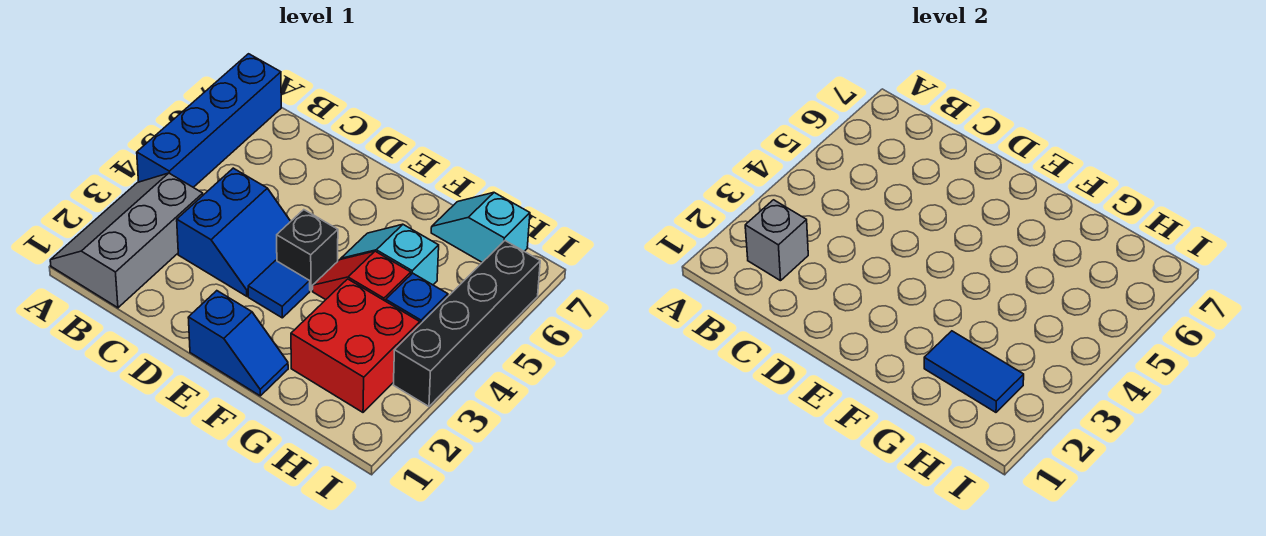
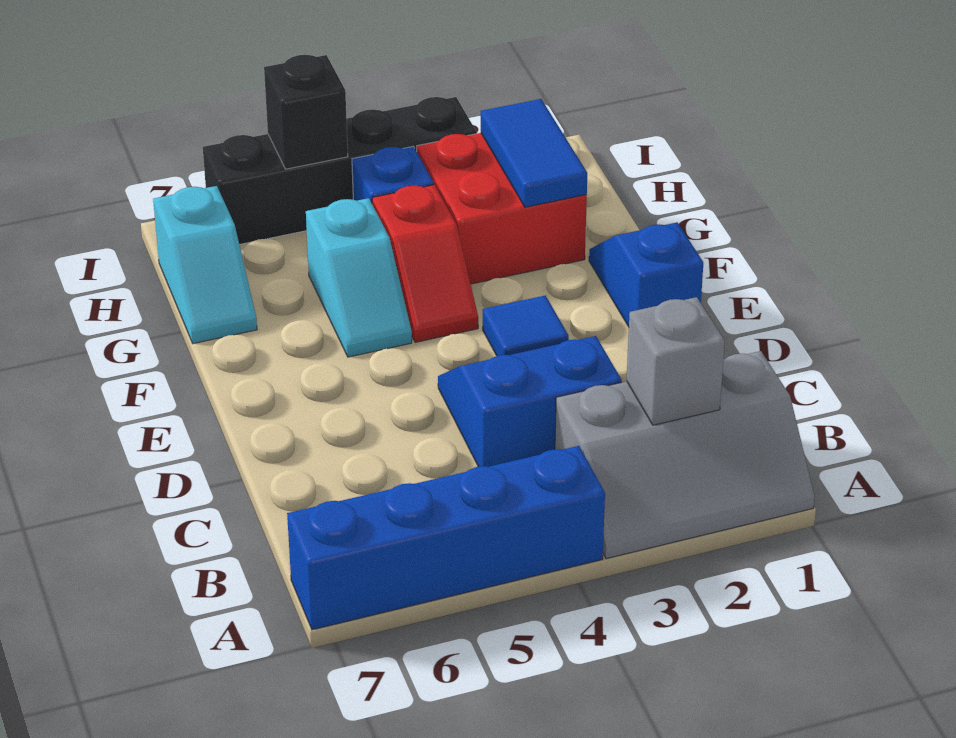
black brick E4 level 1 -> black brick I5 level 2

